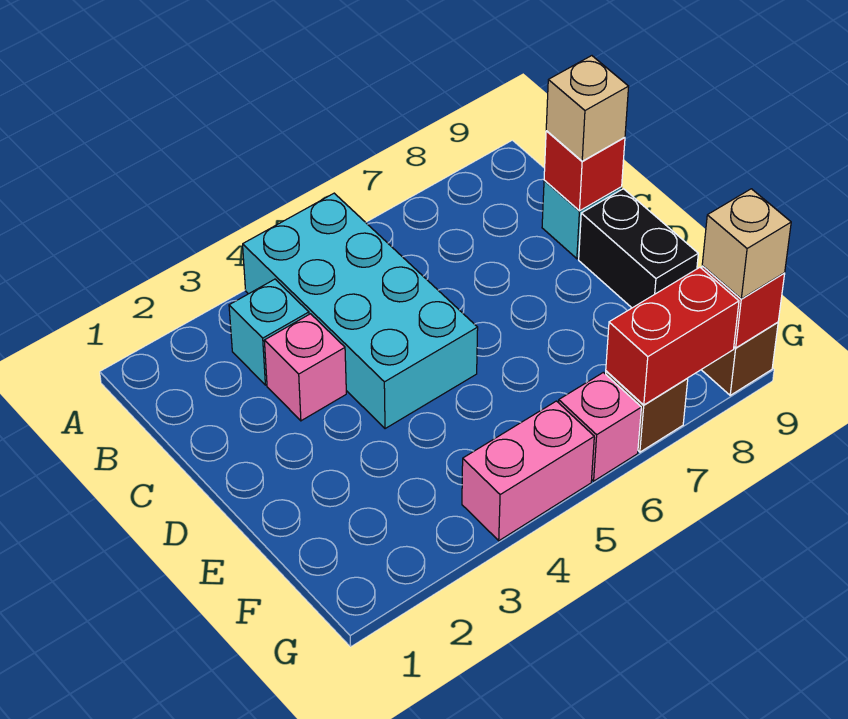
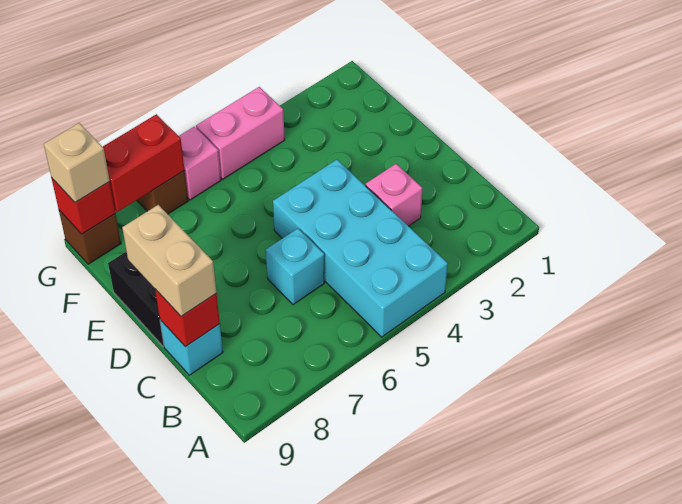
cyan brick B3 level 1 -> cyan brick C6 level 1
tan brick C9 level 3 -> tan brick C9:D9 level 3

